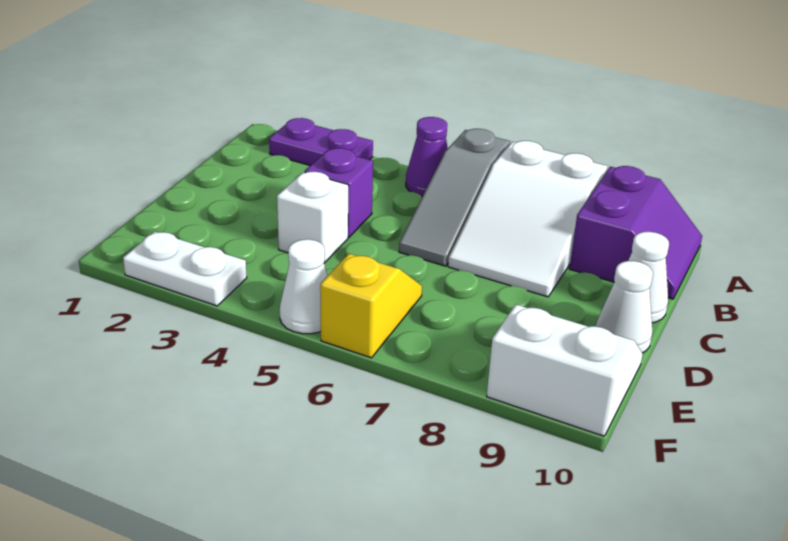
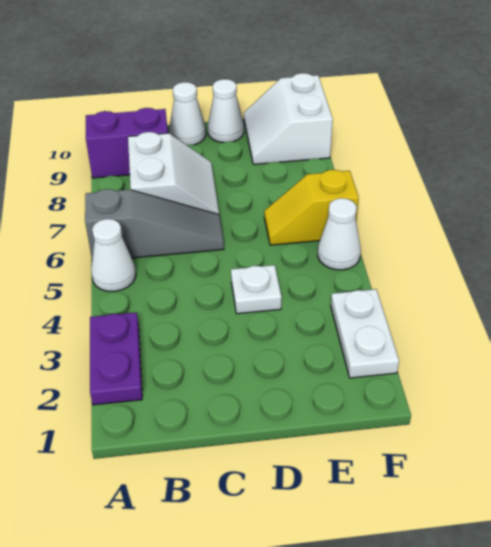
purple cone A5 level 1 -> white cone A5 level 1
white slope A7:C8 level 1 top A -> white slope B7:C8 level 1 top B
purple brick C4 level 1 -> none
white brick D4 level 1 -> white plate D4 level 1

